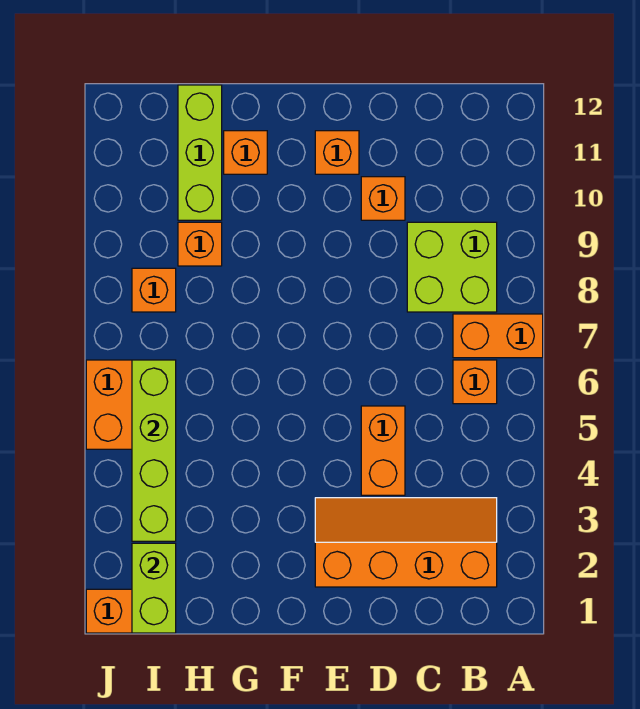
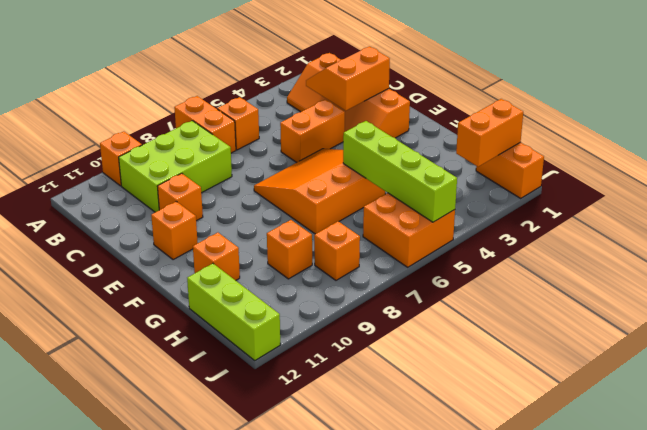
none -> orange brick A10 level 1
lime brick B8:C9 level 1 -> lime brick B8:C10 level 1
none -> orange slope C2:D3 level 2 top D
none -> orange slope E5:G7 level 1 top G
lime brick H10:H12 level 1 -> lime brick H12:J12 level 1
lime brick I1:I2 level 2 -> orange brick I1:I2 level 2
lime brick I3:I6 level 2 -> lime brick G5:J5 level 2

